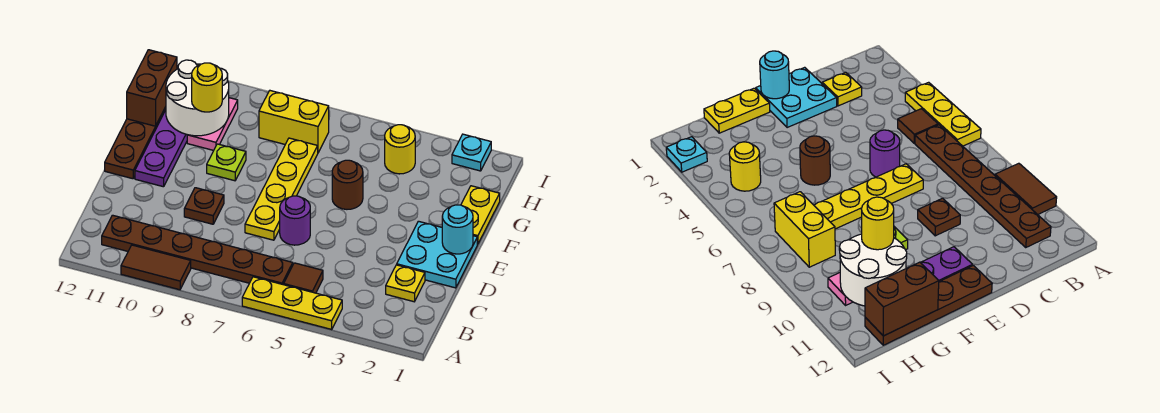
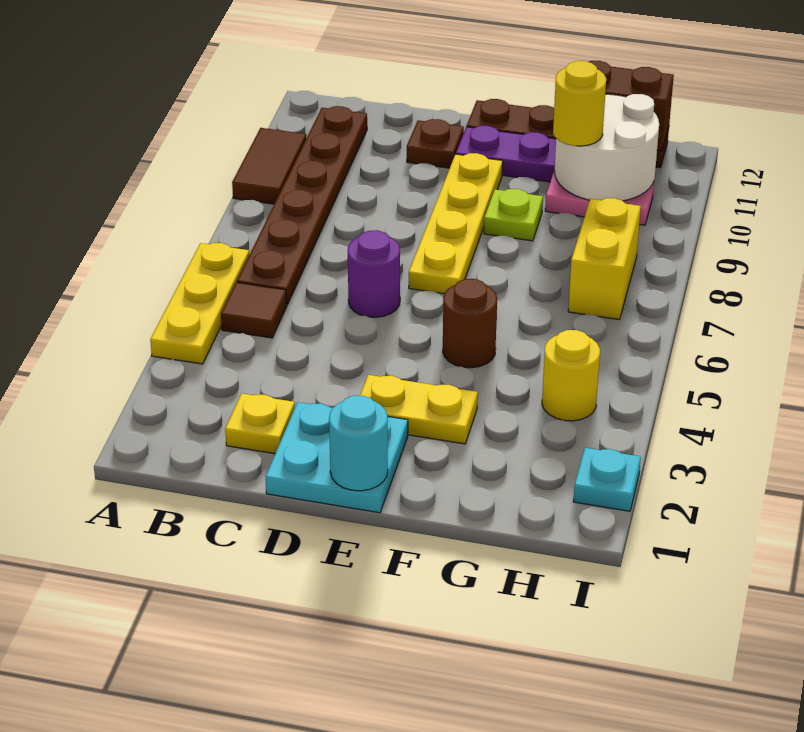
yellow plate D7:G7 level 1 -> yellow plate E7:E10 level 1
brown plate D9 level 1 -> brown plate D11 level 1
yellow plate F1:G1 level 1 -> yellow plate E3:F3 level 1

